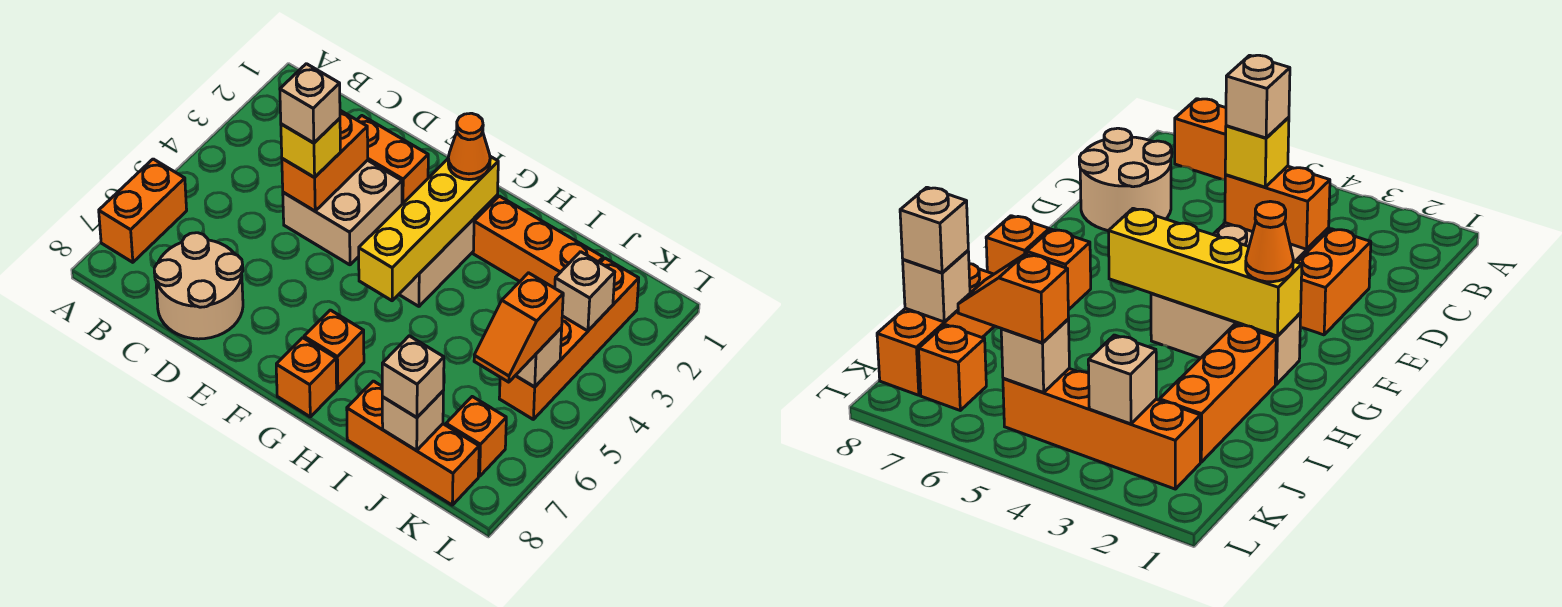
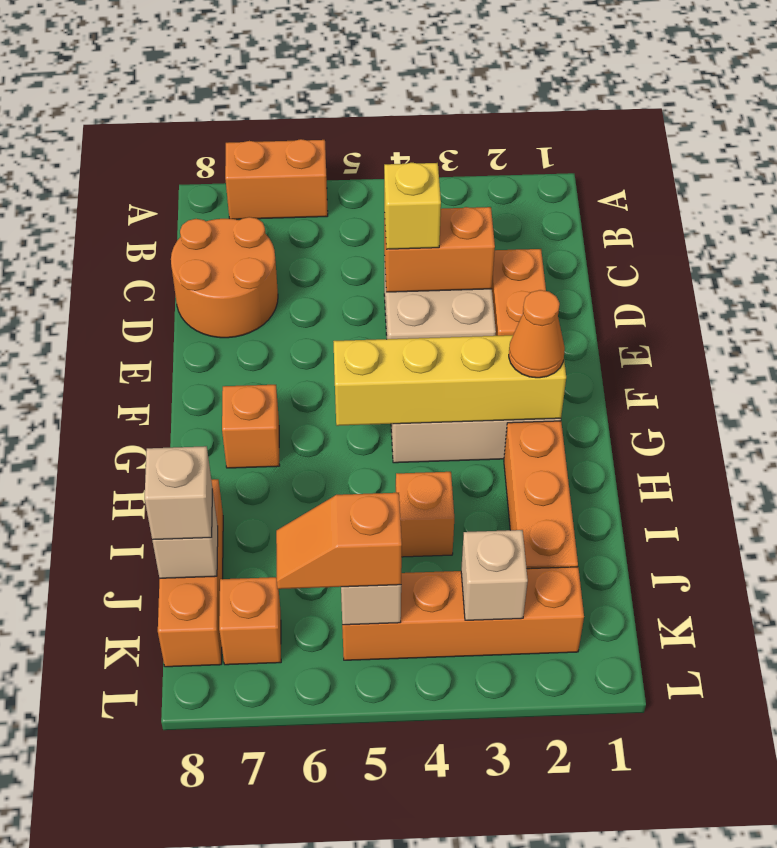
tan round brick C7:D8 level 1 -> orange round brick C7:D8 level 1
tan brick D4 level 4 -> none
orange brick G8 level 1 -> orange brick I4 level 1

